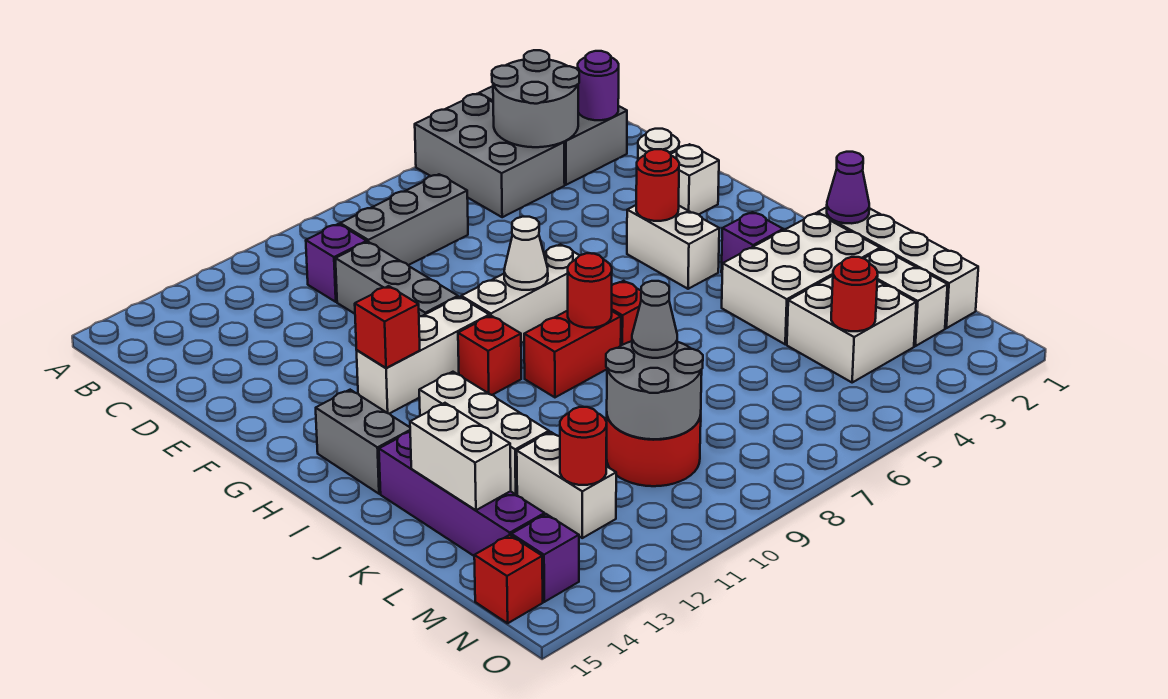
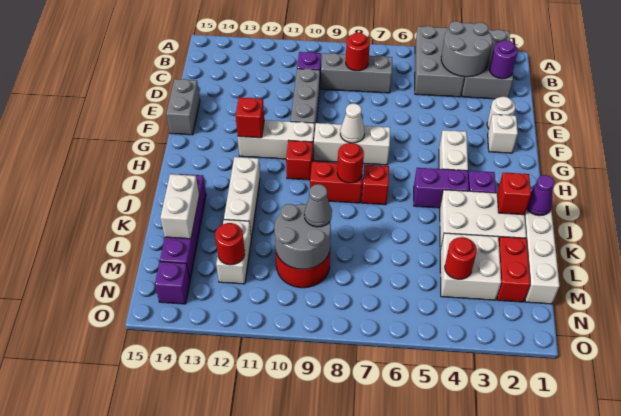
red round brick G4 level 2 -> red round brick C8 level 2
grey brick H14:I14 level 1 -> grey brick E15:F15 level 1
none -> purple brick I4:I5 level 1
white brick L2:M2 level 1 -> red brick L2:M2 level 1
red brick N15 level 1 -> red brick J2 level 2

